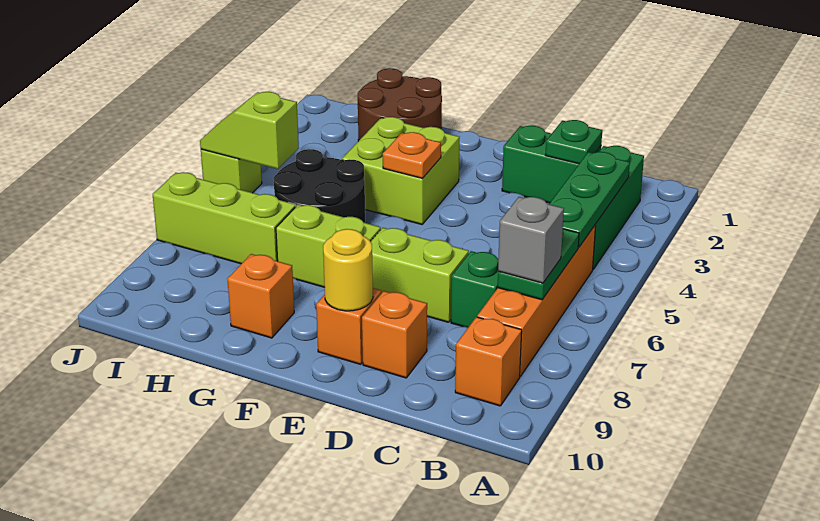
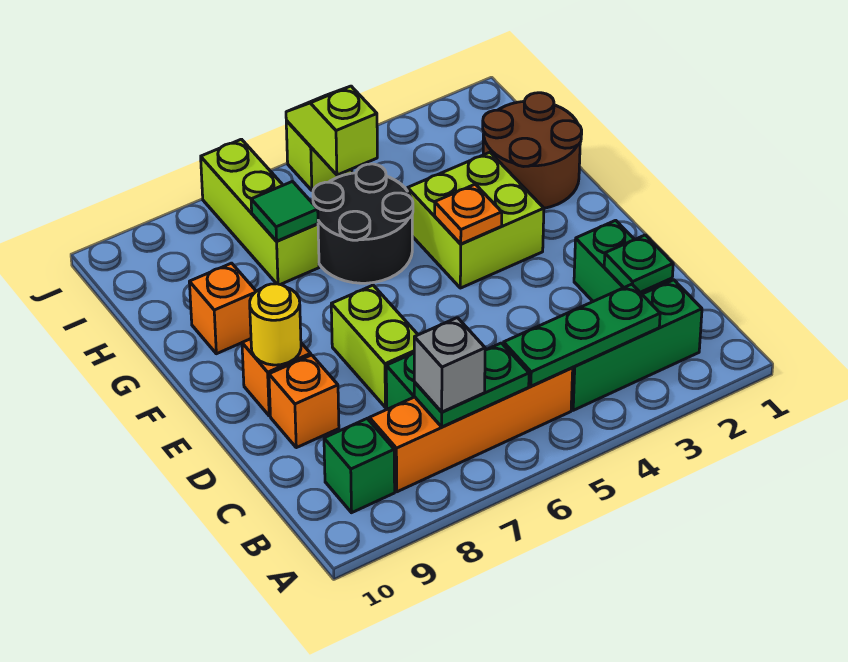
orange brick B9 level 1 -> green brick B9 level 1
lime brick F7:G7 level 1 -> none
none -> green tile H7 level 2

